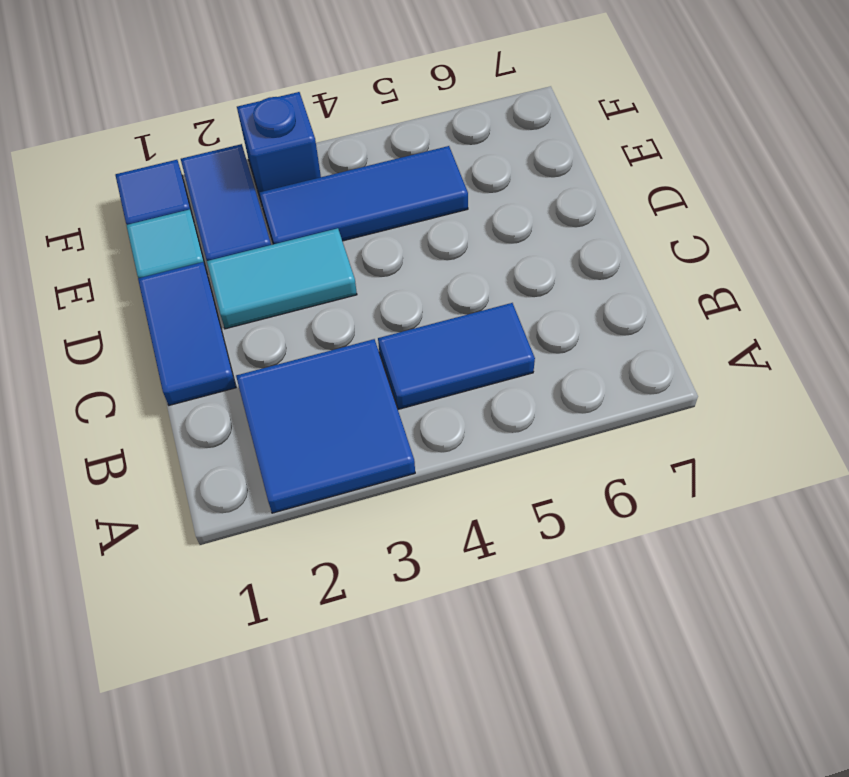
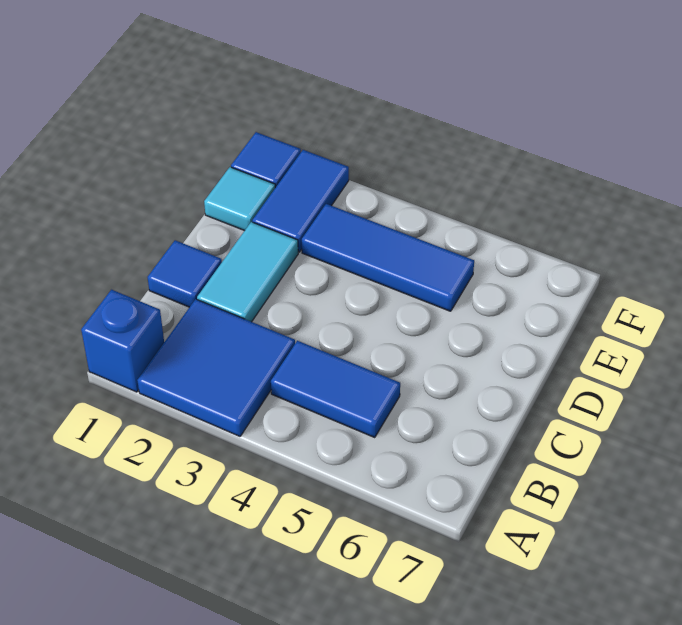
blue tile C1:D1 level 1 -> blue tile C1 level 1
cyan tile D2:D3 level 1 -> cyan tile C2:D2 level 1
blue brick F3 level 1 -> blue brick A1 level 1

